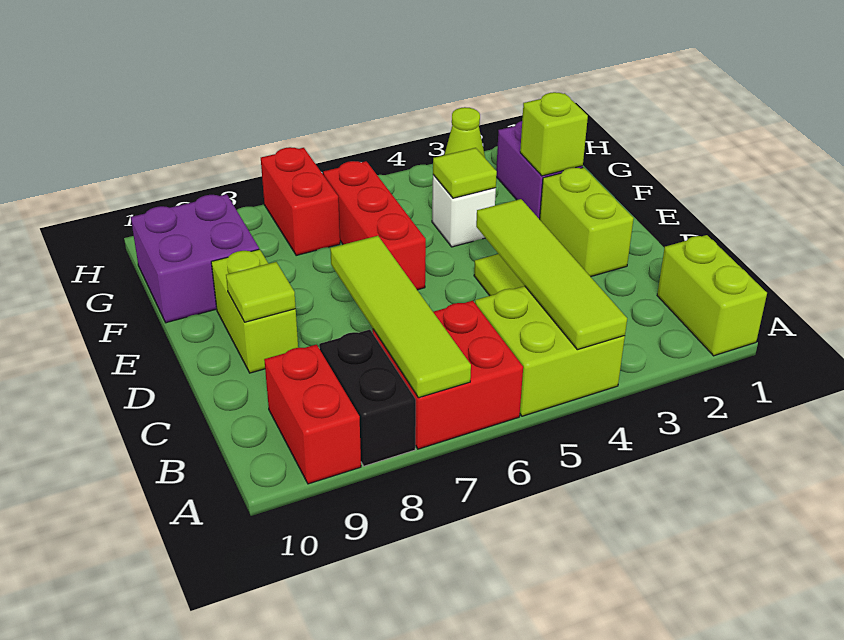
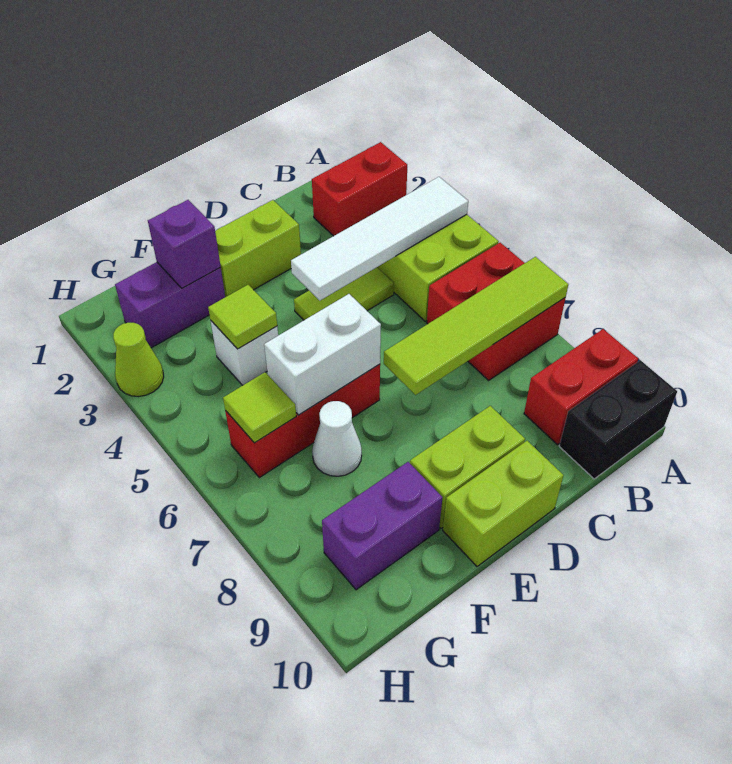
lime brick A1:B1 level 1 -> lime brick D10:E10 level 1
lime tile A4:D4 level 2 -> white tile A4:D4 level 2
black brick A8:B8 level 1 -> black brick A10:B10 level 1
lime tile D9 level 2 -> lime tile G6 level 2
none -> white brick E6:F6 level 2
lime brick F2 level 2 -> purple brick F2 level 2
none -> white cone F7 level 1
purple brick F9:G10 level 1 -> purple brick F9:G9 level 1
red brick G7:H7 level 1 -> red brick A2:B2 level 1

